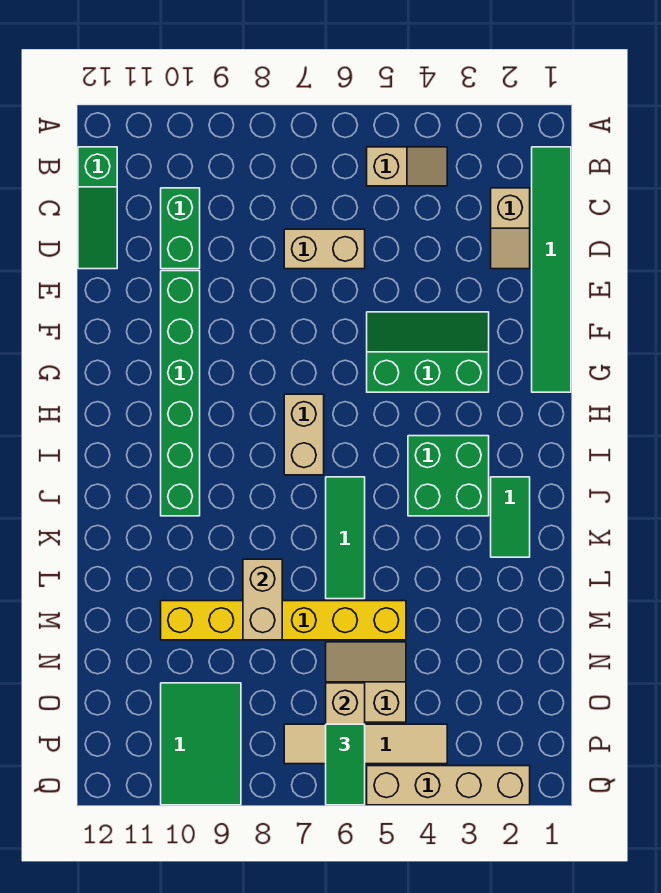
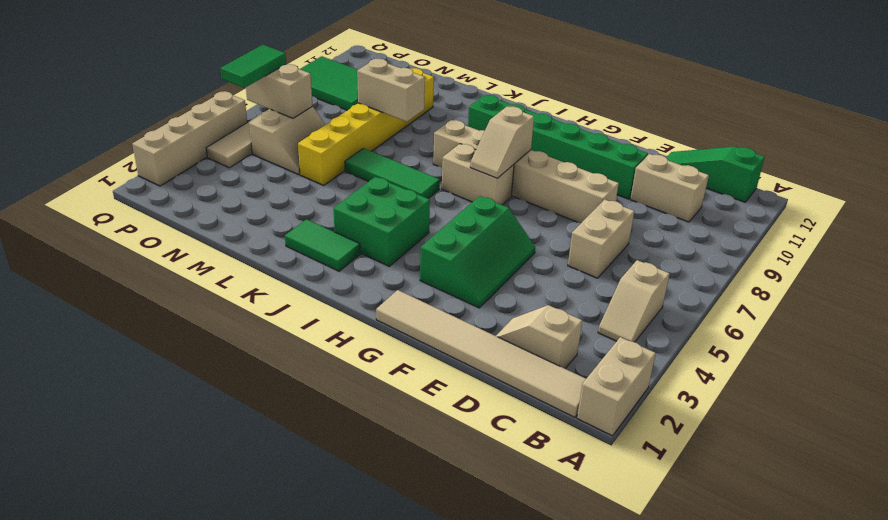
none -> tan brick A1:A2 level 1
green tile B1:G1 level 1 -> tan tile B1:G1 level 1
green brick C10:D10 level 1 -> tan brick C10:D10 level 1
none -> tan brick E8:J8 level 1
none -> tan slope H7:H8 level 2 top 8
green tile P6:Q6 level 3 -> green tile P5:P6 level 3

